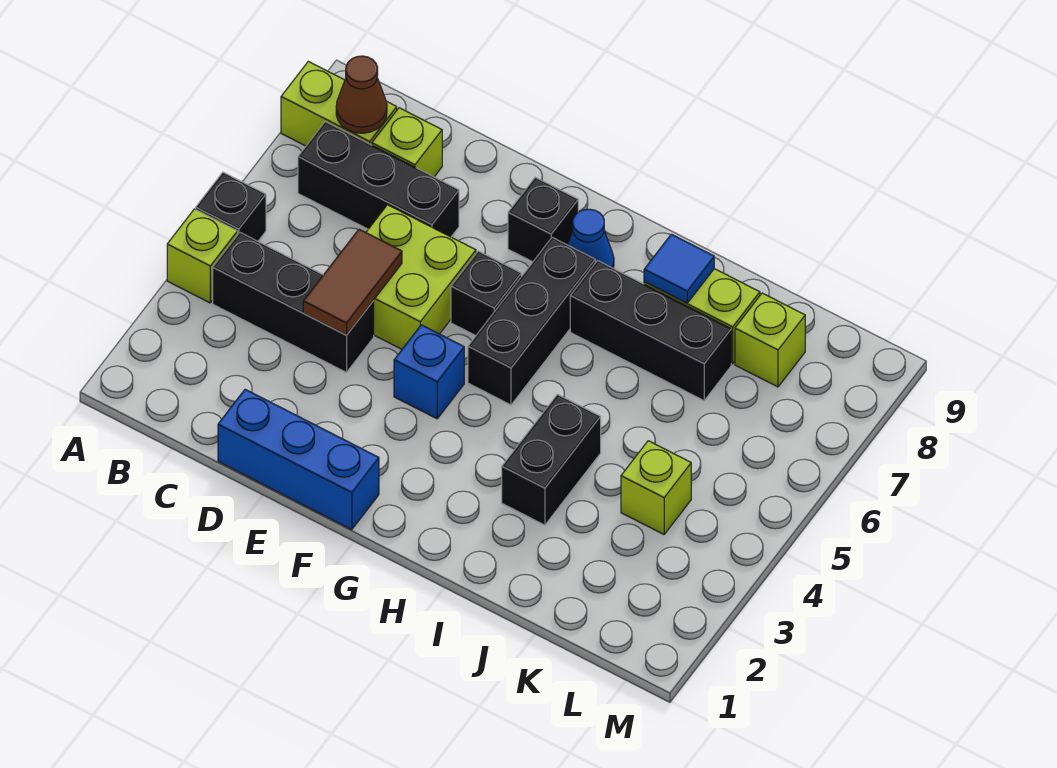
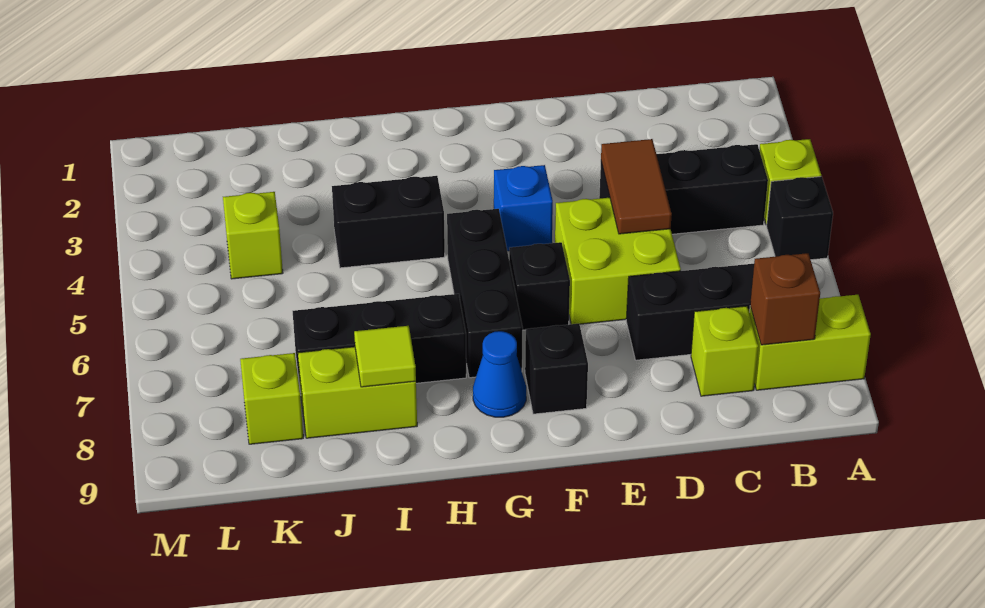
brown cone B8 level 2 -> brown brick B8 level 2
blue brick D1:F1 level 1 -> none
black brick I3:I4 level 1 -> black brick H4:I4 level 1
blue tile I8 level 2 -> lime tile I8 level 2

